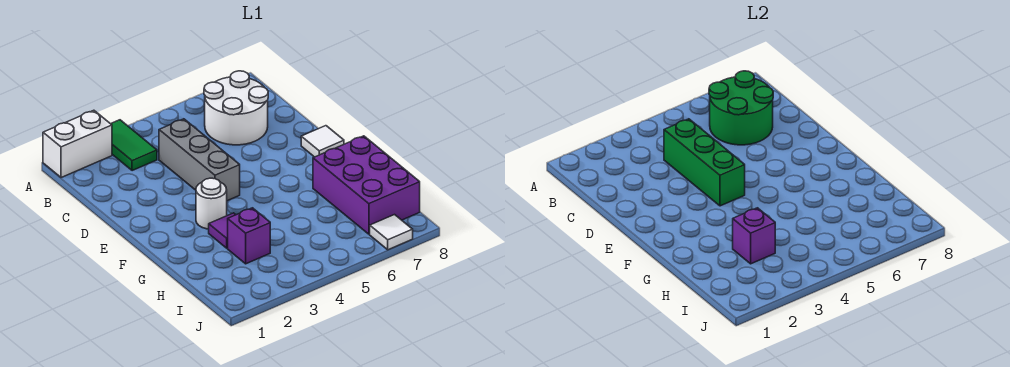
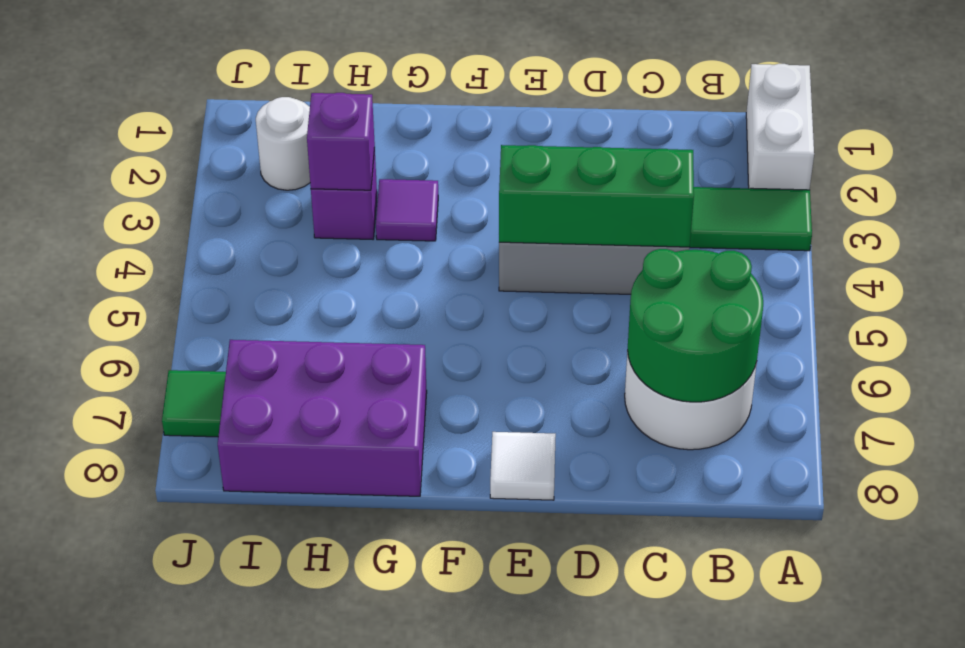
white round brick F3 level 1 -> white round brick I2 level 1
white tile J7 level 1 -> green tile J7 level 1

